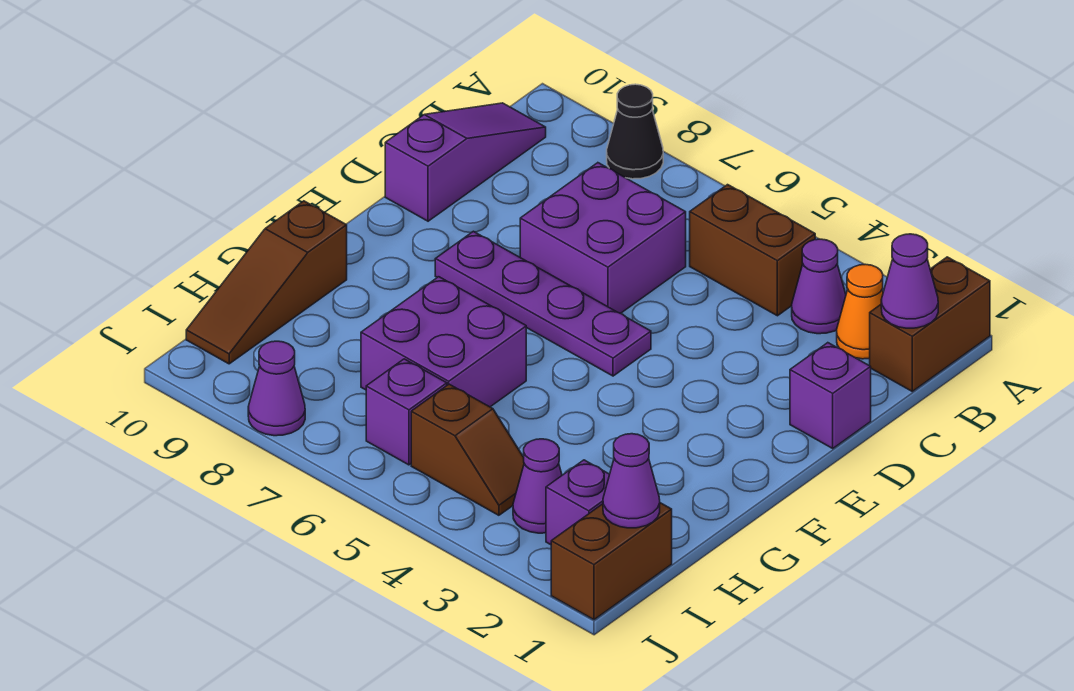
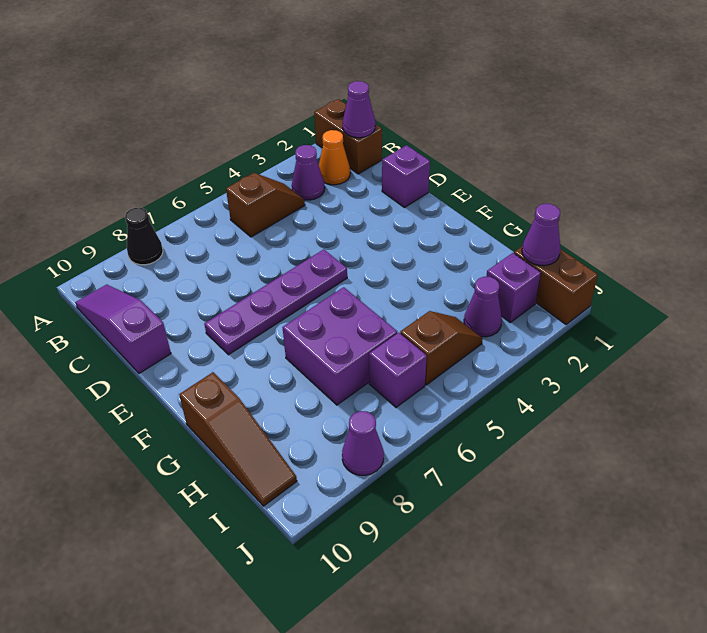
brown brick B4:B5 level 1 -> brown slope B4:B5 level 1 top 5
purple brick C6:D7 level 1 -> none

